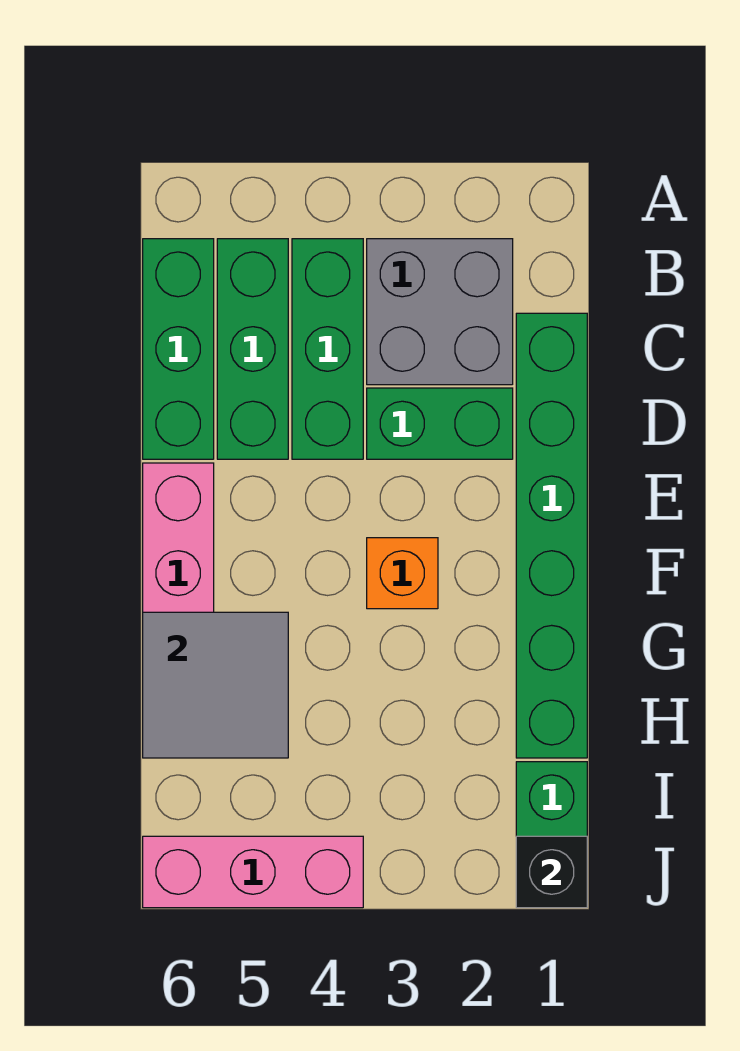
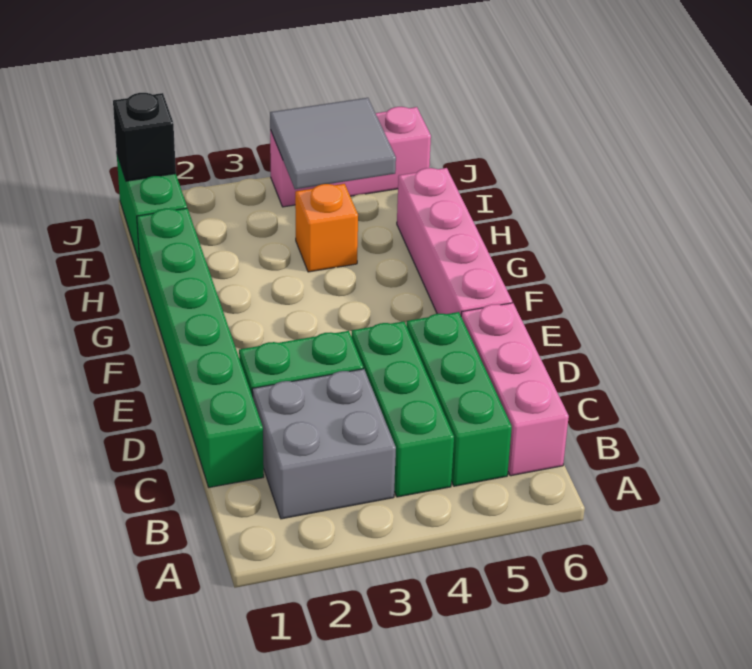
green brick B6:D6 level 1 -> pink brick B6:D6 level 1
orange brick F3 level 1 -> orange brick H4 level 1
grey tile G5:H6 level 2 -> grey tile I4:J5 level 2

